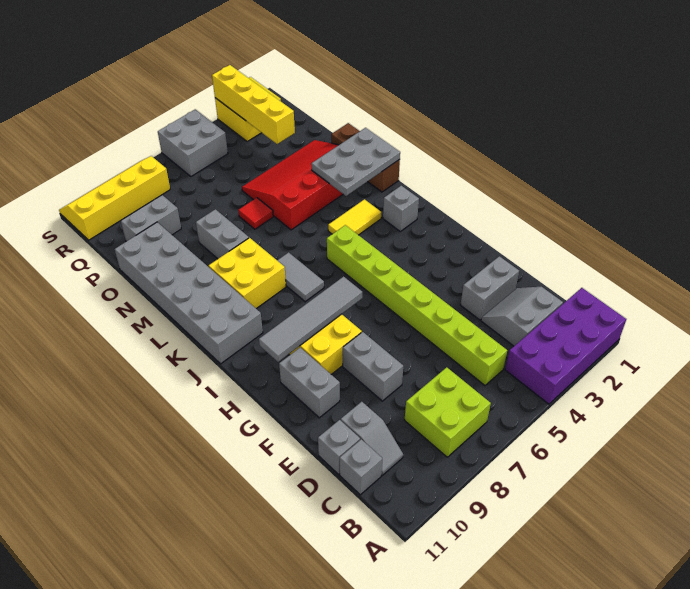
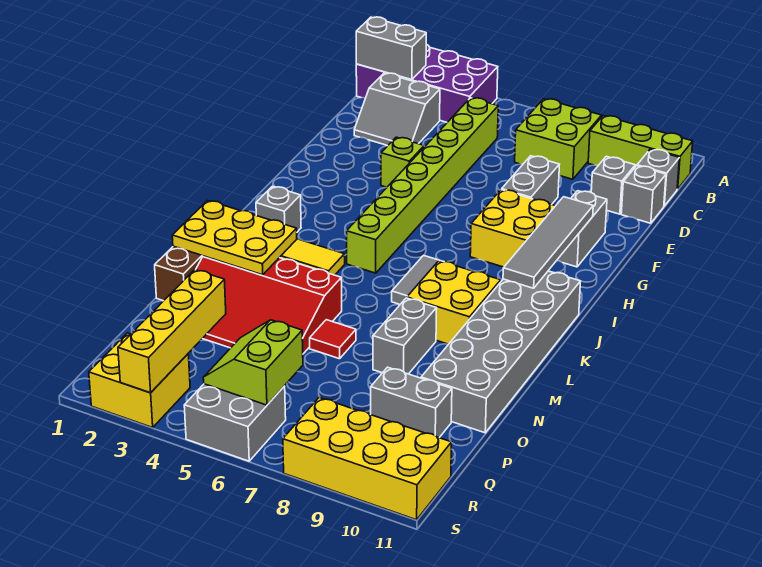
none -> lime brick B9:B11 level 1
grey brick E2:E3 level 1 -> grey brick B1:B2 level 2
none -> lime brick F4 level 1
grey tile H7:H10 level 2 -> grey tile G10:J10 level 2
grey plate L1:M3 level 2 -> yellow plate L1:M3 level 2
none -> lime slope Q5:R6 level 2 top 6
yellow slope R8:S11 level 1 top R -> yellow brick R8:S11 level 1

